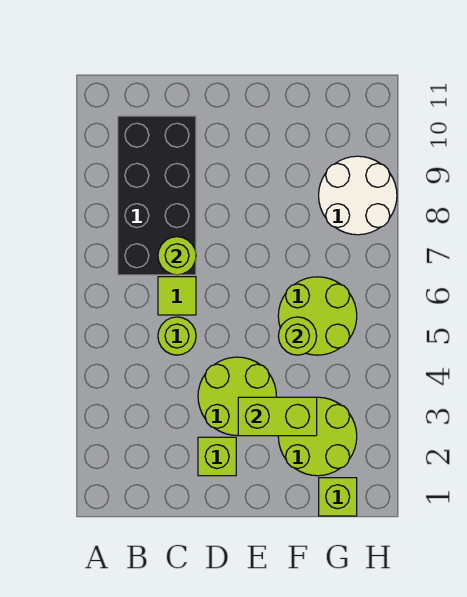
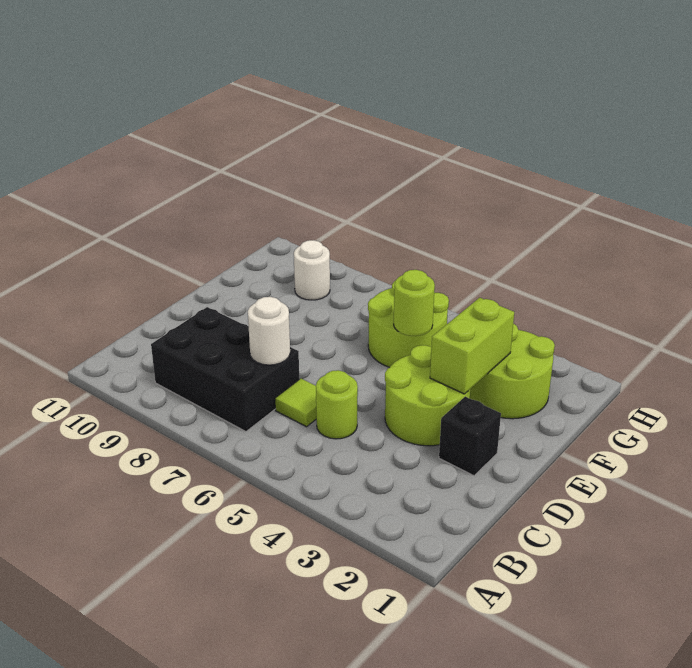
black brick B7:C10 level 1 -> black brick B7:C9 level 1
lime round brick C7 level 2 -> white round brick C7 level 2
lime brick D2 level 1 -> black brick D2 level 1
lime brick G1 level 1 -> none
white round brick G8:H9 level 1 -> white round brick G9 level 1

